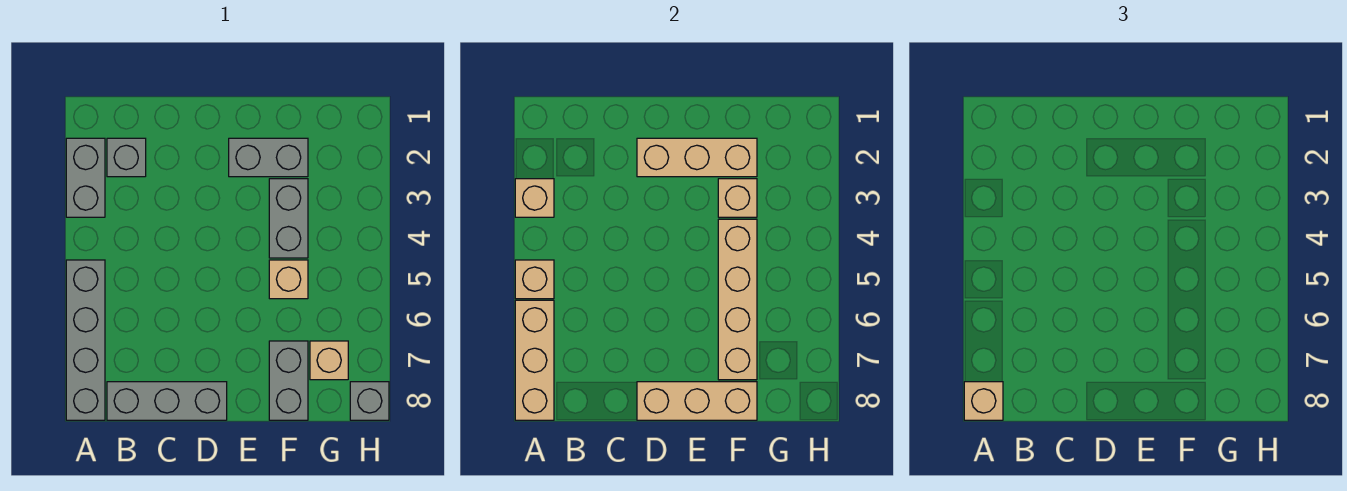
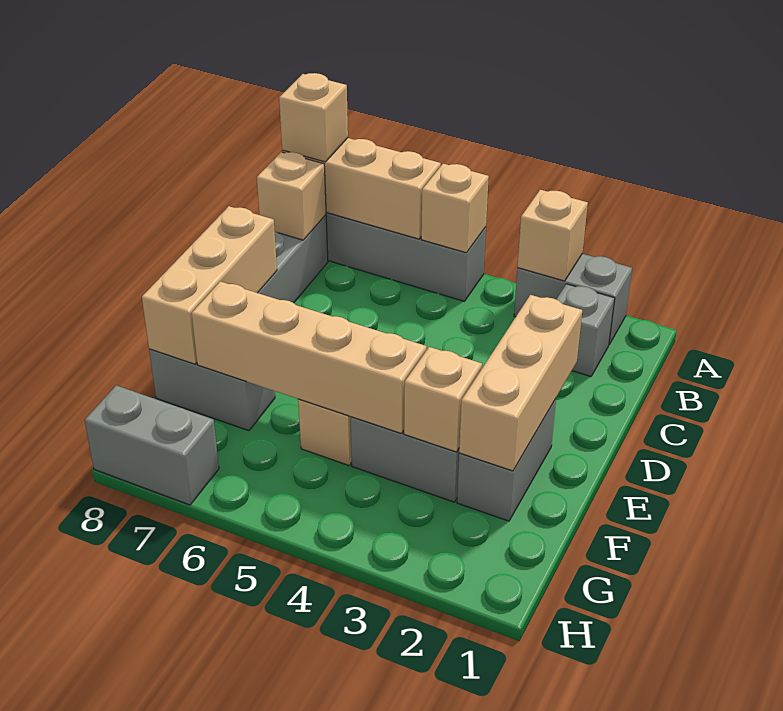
tan brick G7 level 1 -> tan brick B8 level 2
grey brick H8 level 1 -> grey brick H7:H8 level 1

